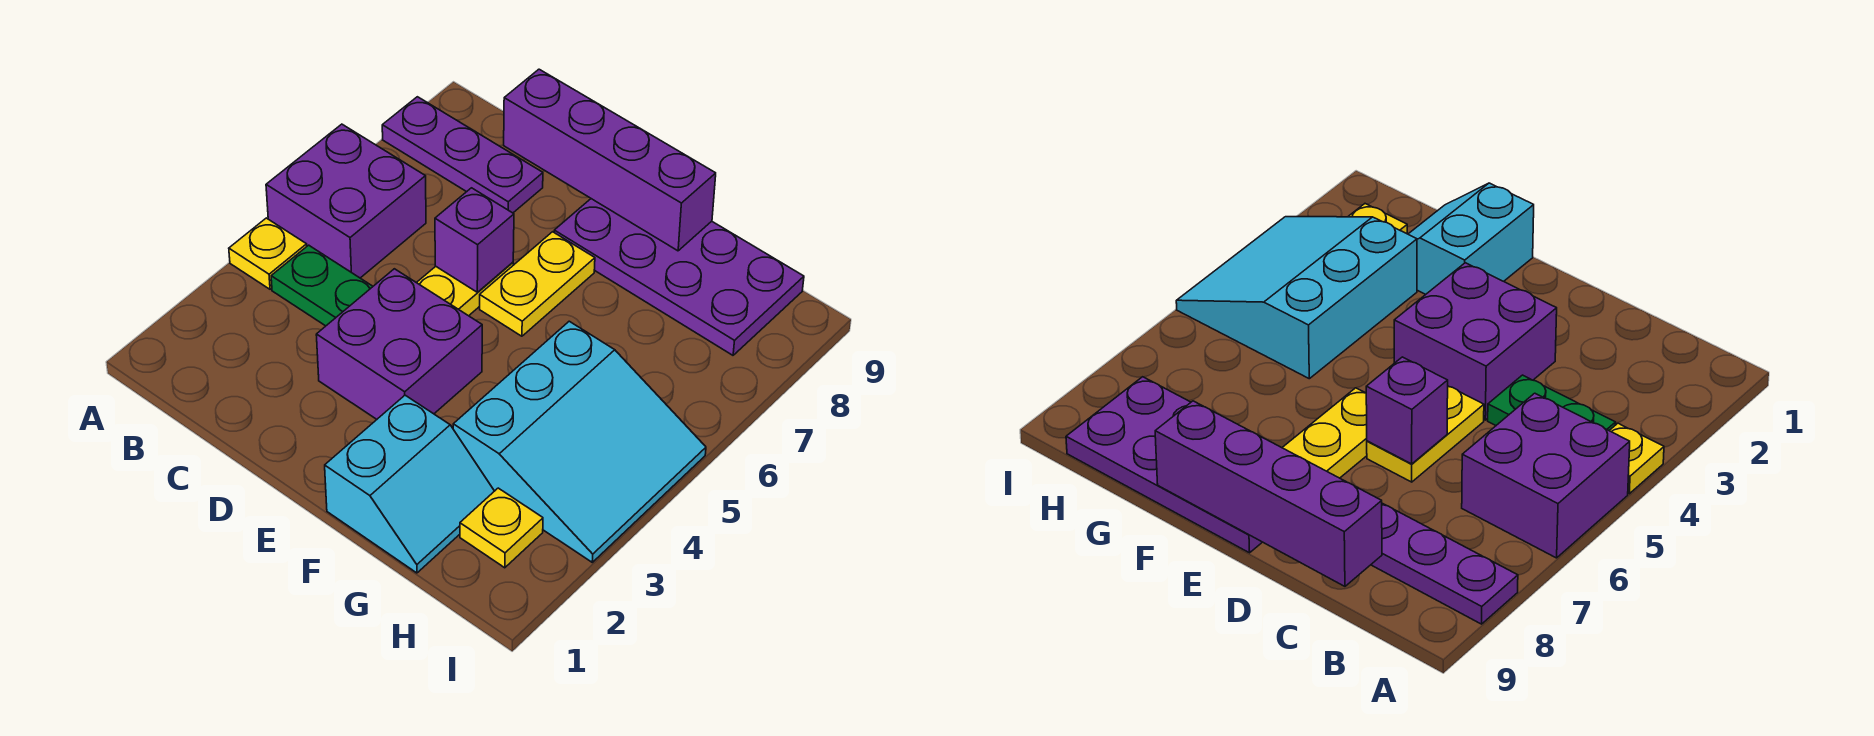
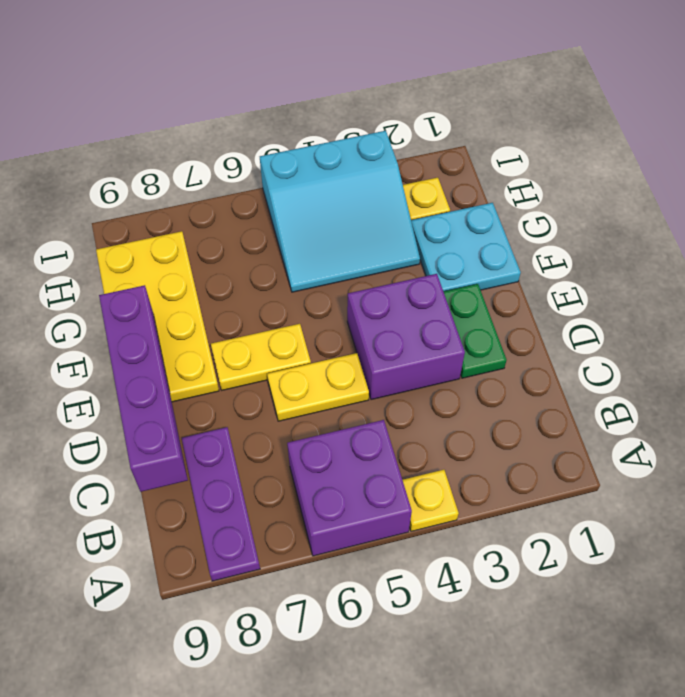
green plate B4:C4 level 1 -> green plate D2:E2 level 1
purple brick D6 level 2 -> none
purple plate E8:H9 level 1 -> yellow plate E8:H9 level 1
cyan slope F1:G2 level 1 top F -> cyan plate F1:G2 level 1
cyan slope G3:I5 level 1 top G -> cyan slope G3:I5 level 1 top I

